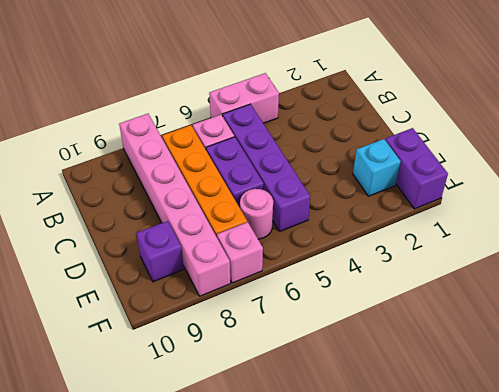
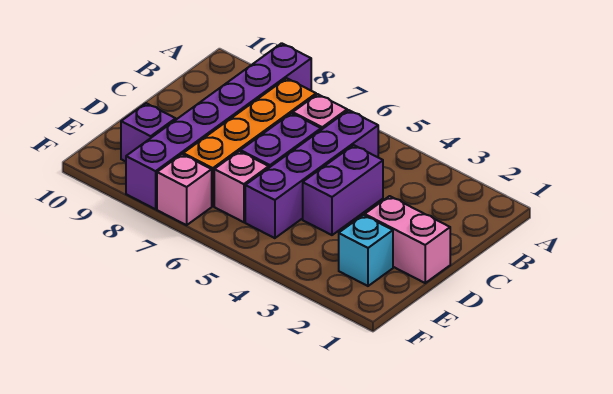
pink brick A4:A5 level 1 -> pink brick D1:D2 level 1
pink brick A8:F8 level 1 -> purple brick A8:F8 level 1
purple brick E1:F1 level 1 -> purple brick C4:D4 level 1
pink round brick E6 level 1 -> pink brick E6 level 1

